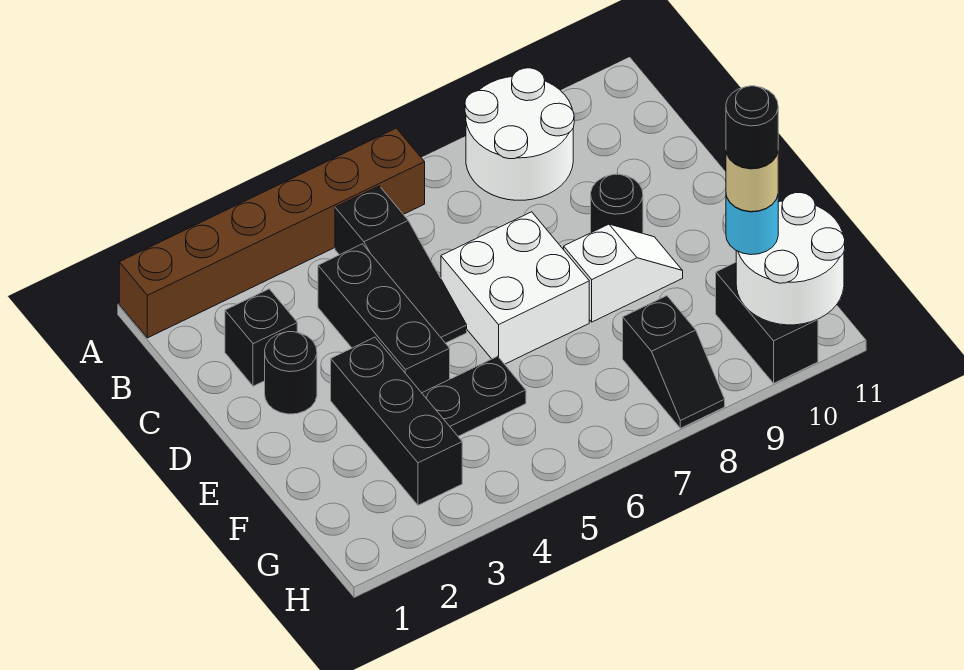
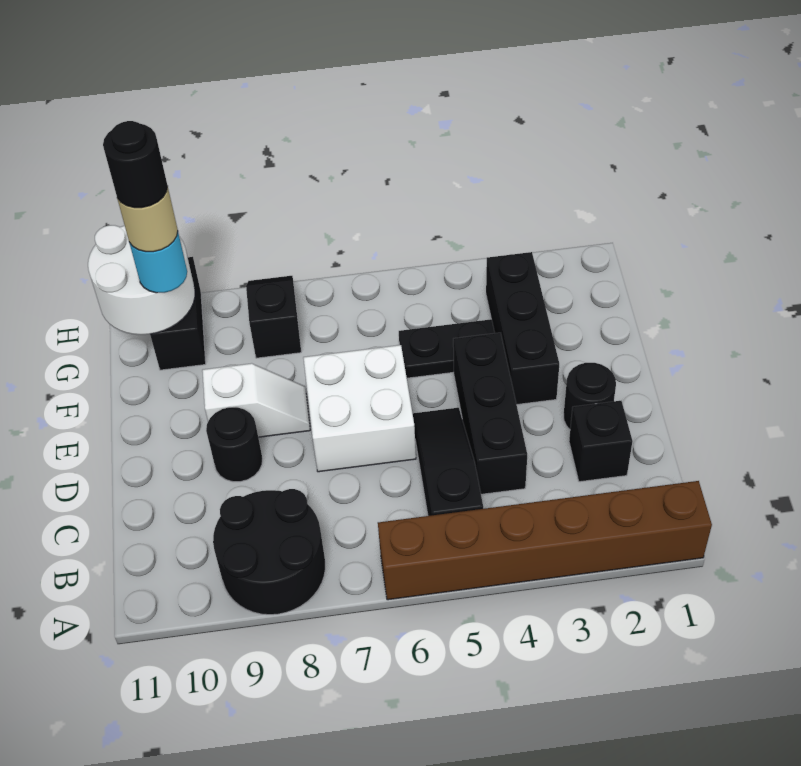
white round brick A8:B9 level 1 -> black round brick A8:B9 level 1
white slope E8:E9 level 1 top 8 -> white slope E8:E9 level 1 top 9

